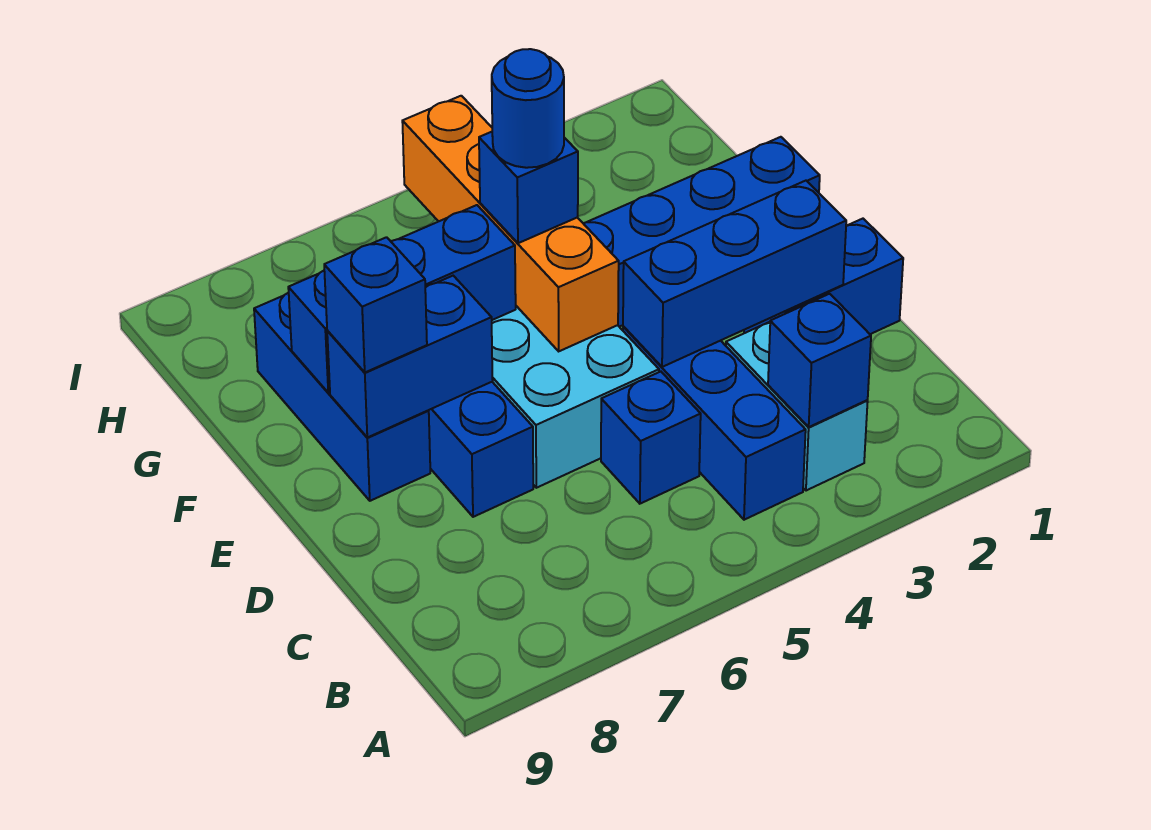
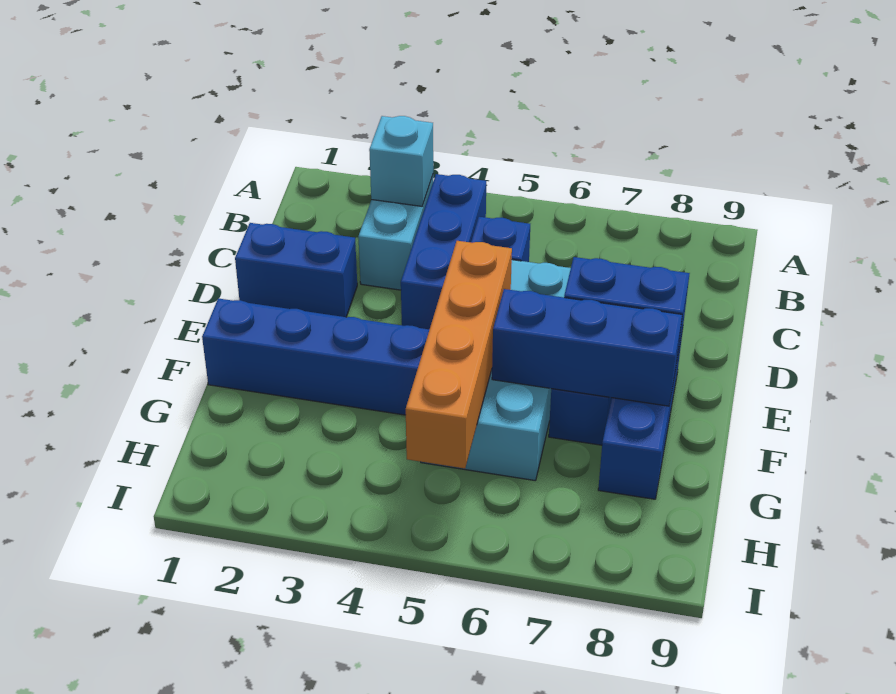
blue brick B3 level 2 -> cyan brick B3 level 2
blue brick D2:D4 level 2 -> none
blue brick E8 level 3 -> none
blue brick F5 level 3 -> none
blue round brick F5 level 4 -> none

